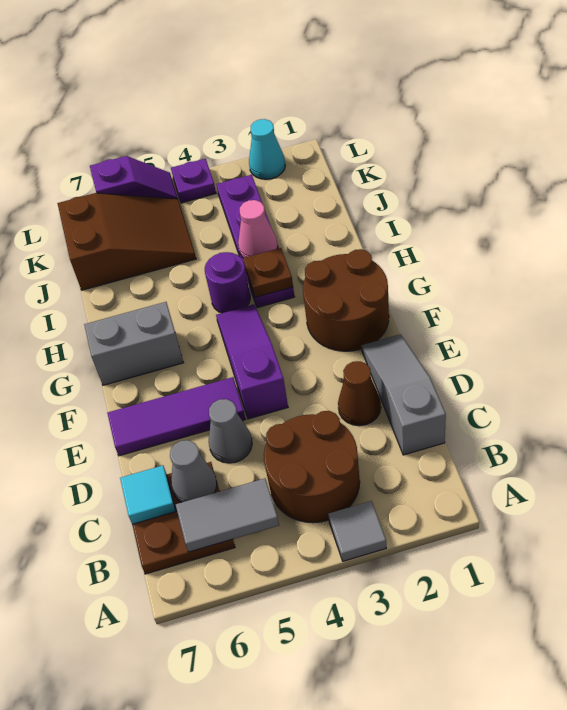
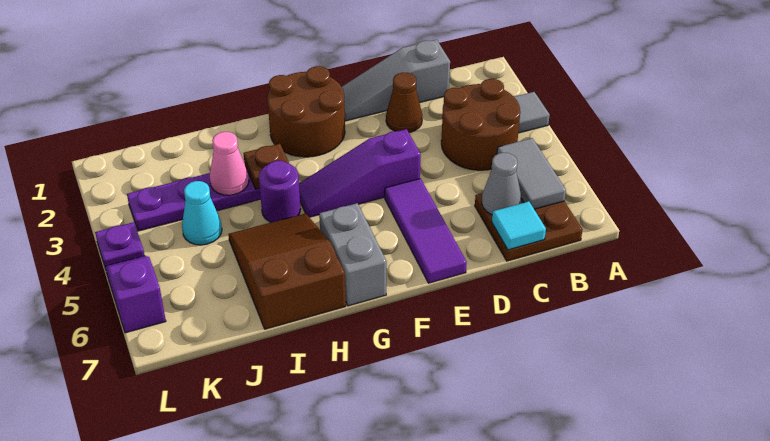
grey cone D5 level 1 -> none
brown slope J5:K7 level 1 top 7 -> brown slope H5:I7 level 1 top 7
cyan cone L2 level 1 -> cyan cone J4 level 1

